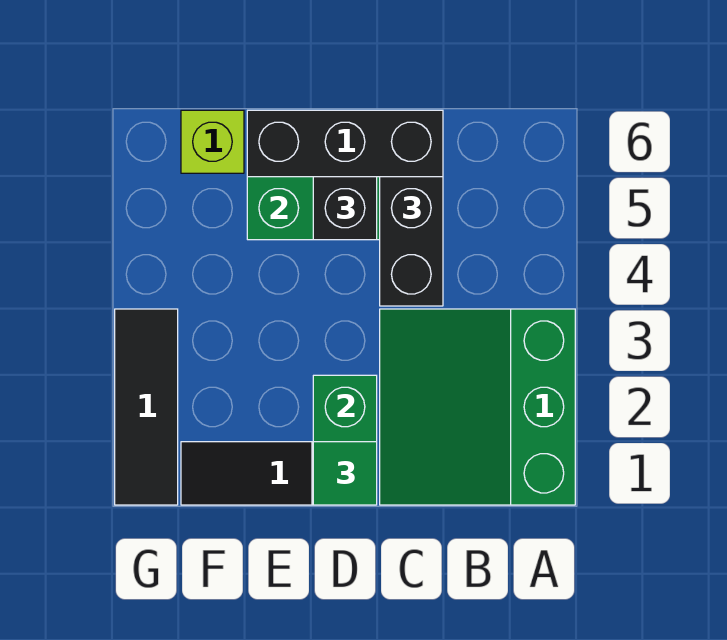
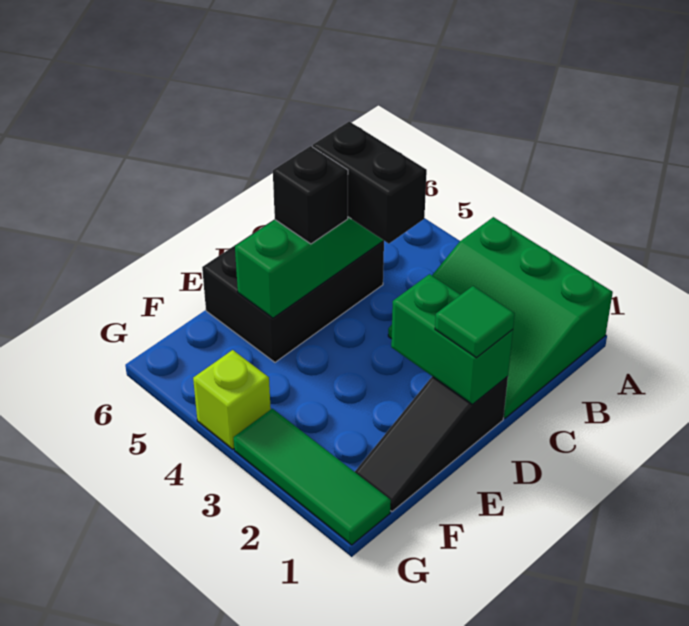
lime brick F6 level 1 -> lime brick G4 level 1
black tile G1:G3 level 1 -> green tile G1:G3 level 1

